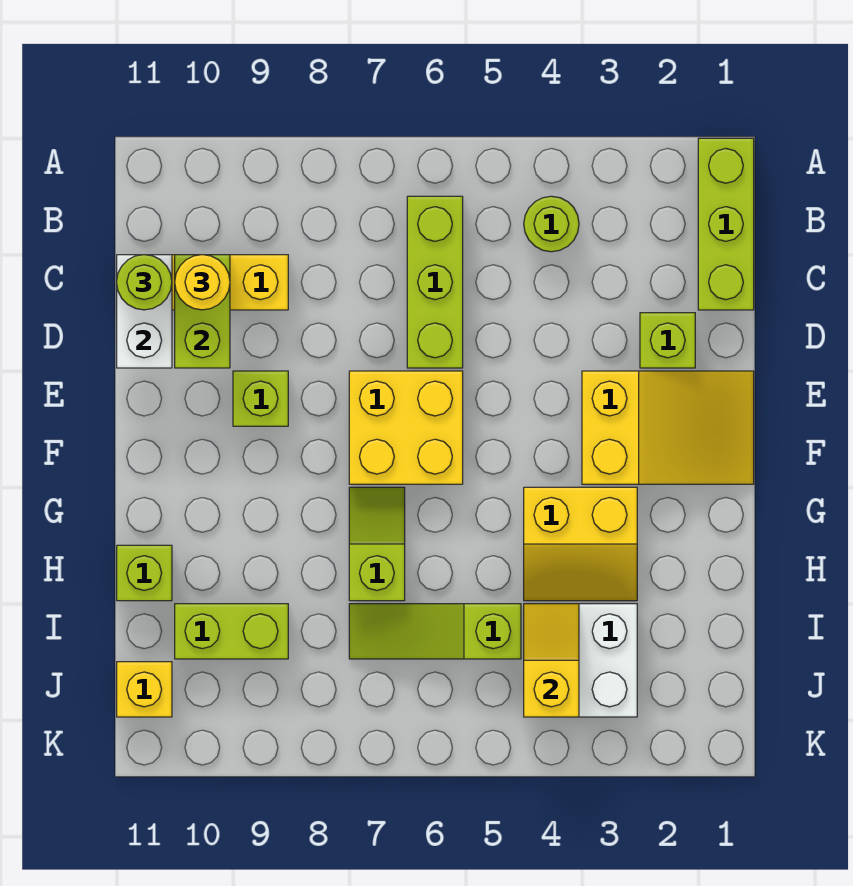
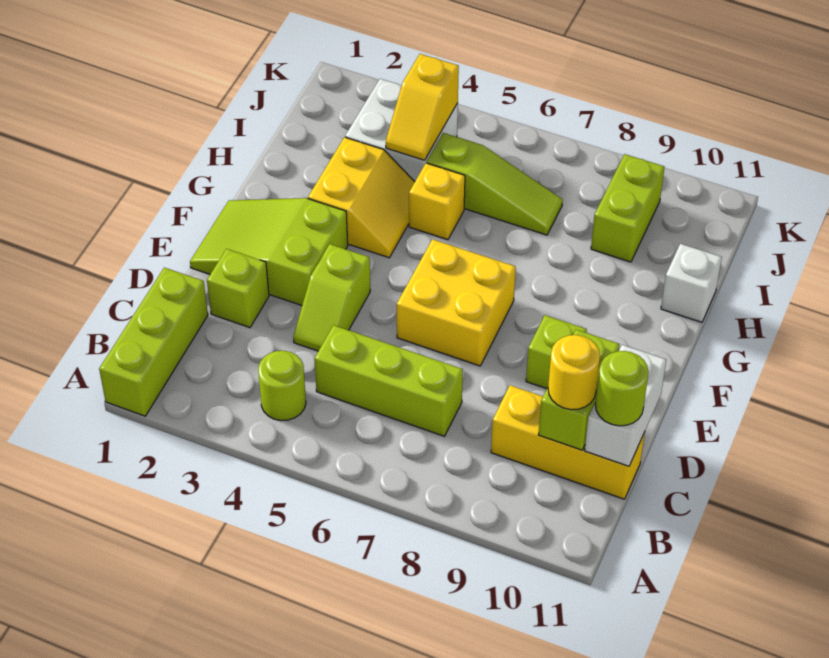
lime brick B6:D6 level 1 -> lime brick C5:C7 level 1
yellow slope E1:F3 level 1 top 3 -> lime slope E1:F3 level 1 top 3
yellow slope G3:H4 level 1 top G -> yellow slope G3:H4 level 1 top 3
lime slope G7:H7 level 1 top H -> lime slope D4:E4 level 1 top E
lime brick H11 level 1 -> white brick H11 level 1
lime brick I9:I10 level 1 -> lime brick I9:J9 level 1
yellow brick J11 level 1 -> yellow brick H5 level 1

